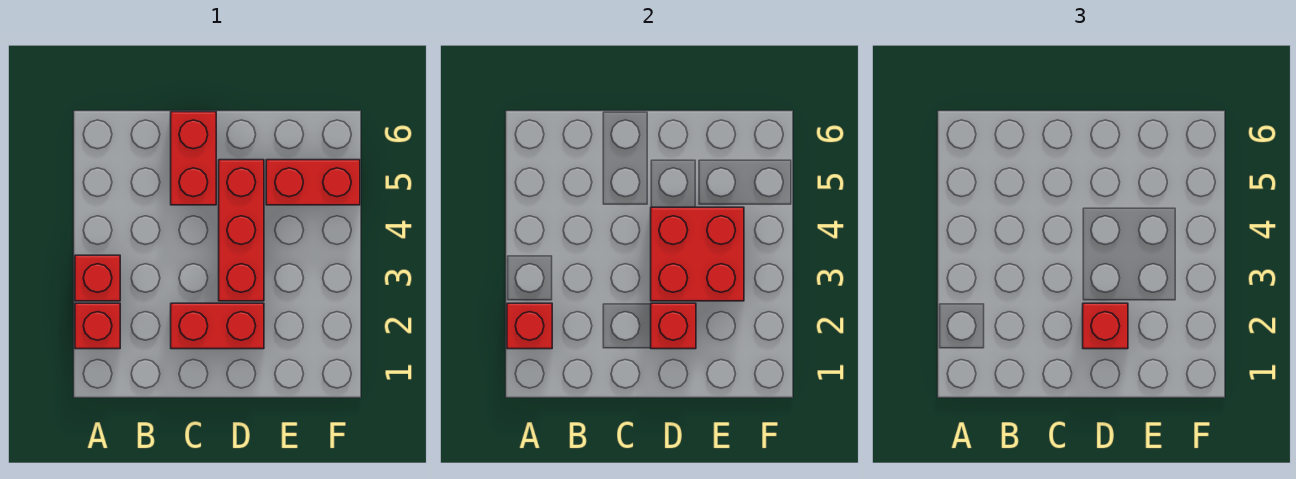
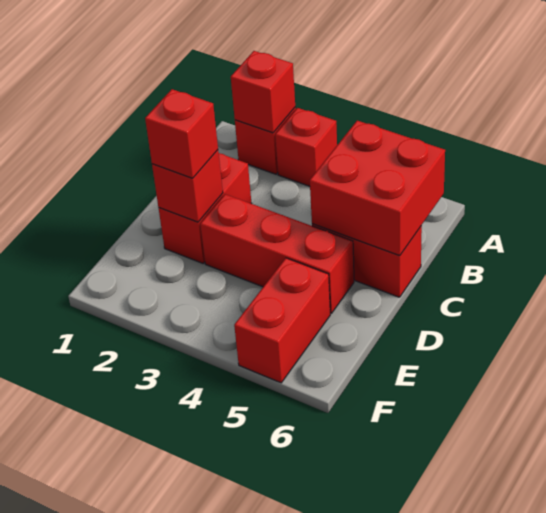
red brick D3:E4 level 2 -> red brick B5:C6 level 2

